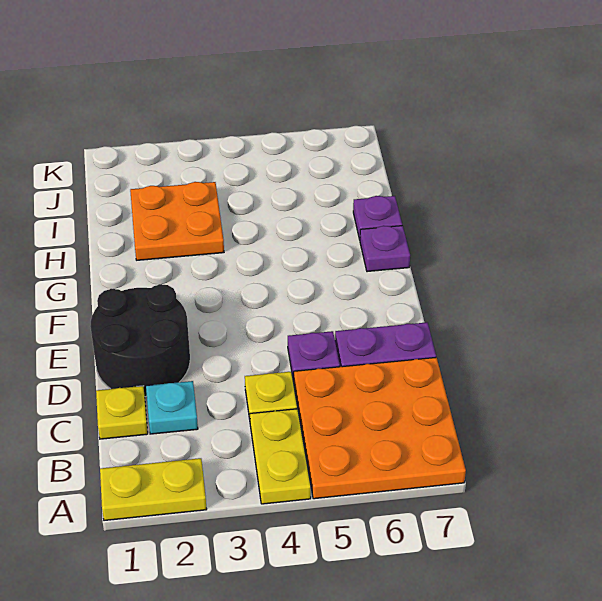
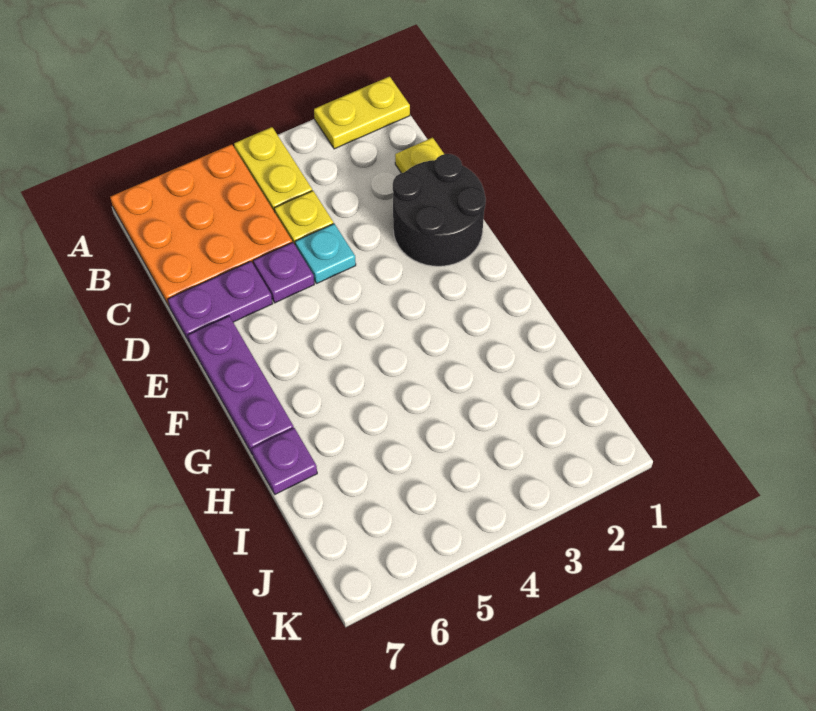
cyan plate C2 level 1 -> cyan plate D4 level 1
purple plate G7 level 1 -> purple plate E7:G7 level 1
orange plate H2:I3 level 1 -> none

